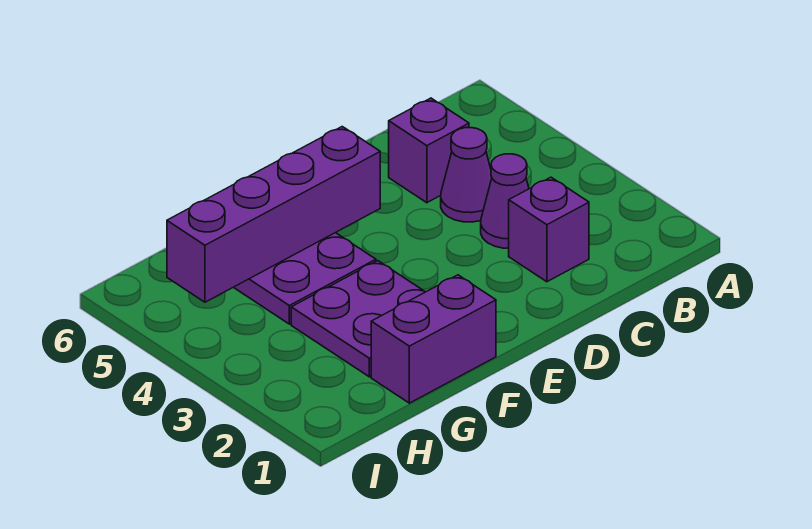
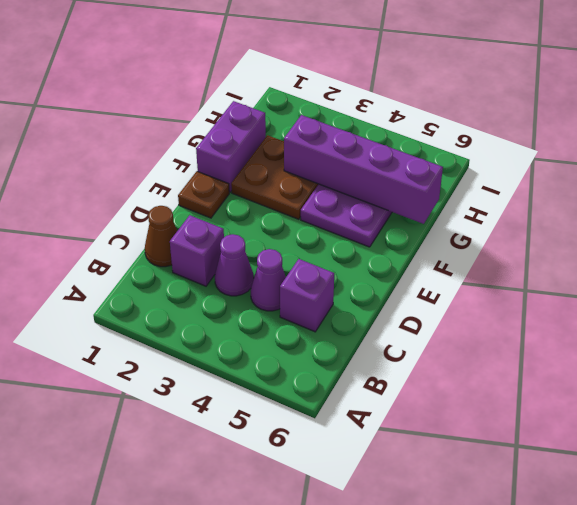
none -> brown cone C1 level 1
none -> brown plate E1 level 1
purple brick E5:H5 level 2 -> purple brick G3:G6 level 2
purple plate F2:G3 level 1 -> brown plate F2:G3 level 1

